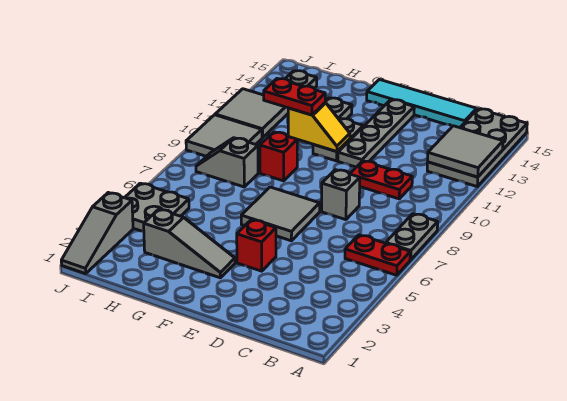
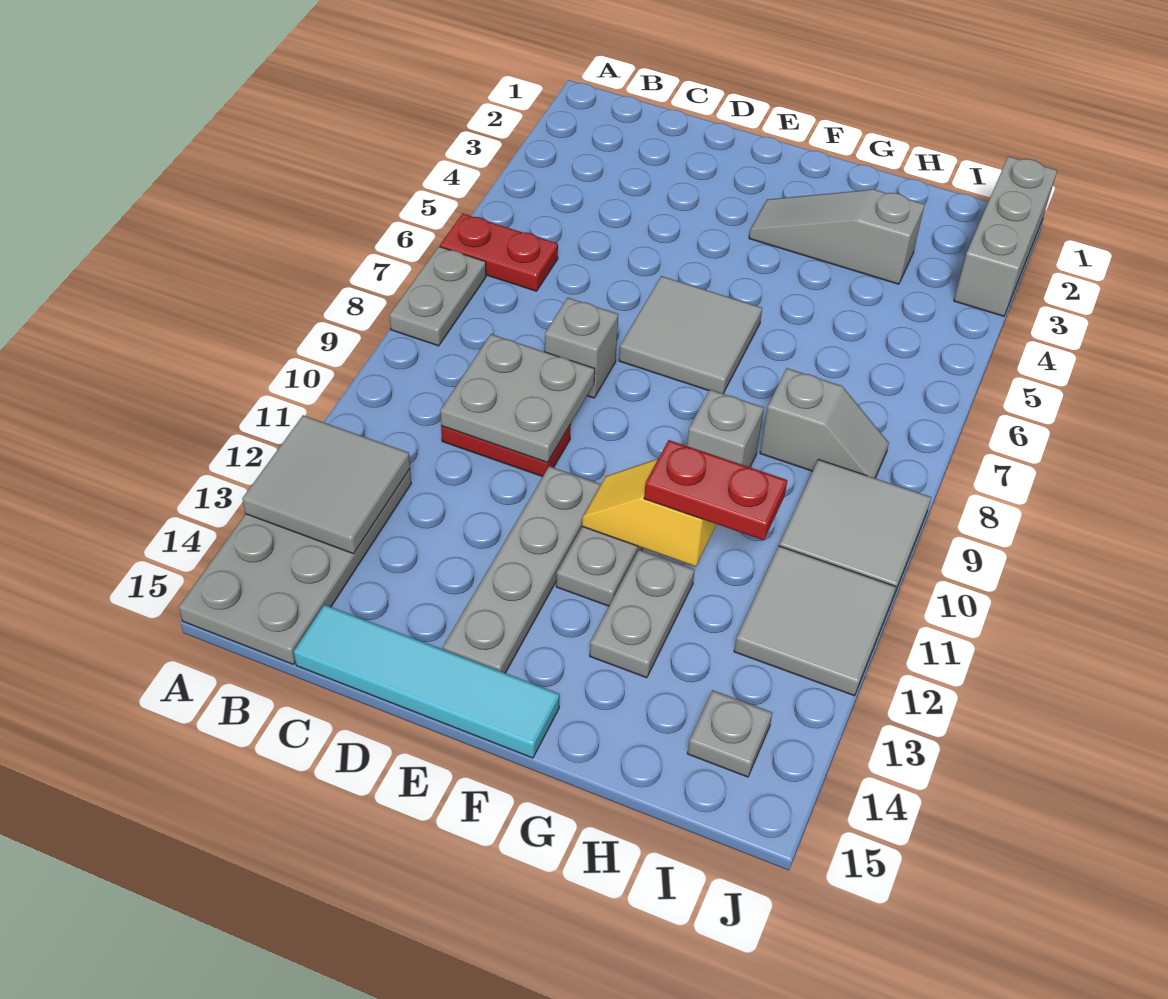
red brick E4 level 1 -> none
red brick G9 level 1 -> grey brick G9 level 1
grey plate I4:J5 level 1 -> grey plate C9:D10 level 2
grey slope J1:J3 level 1 top 3 -> grey brick J1:J3 level 1

